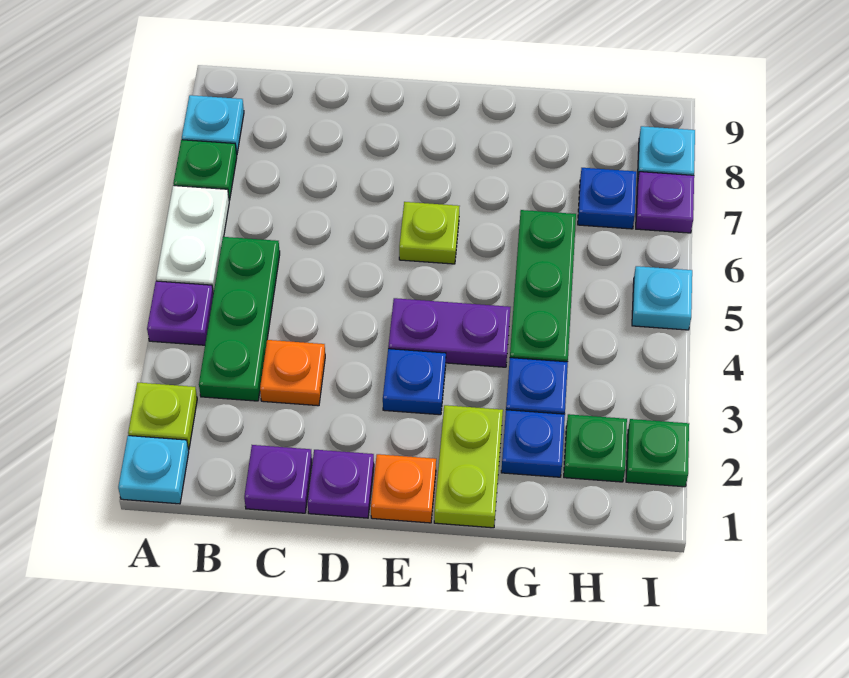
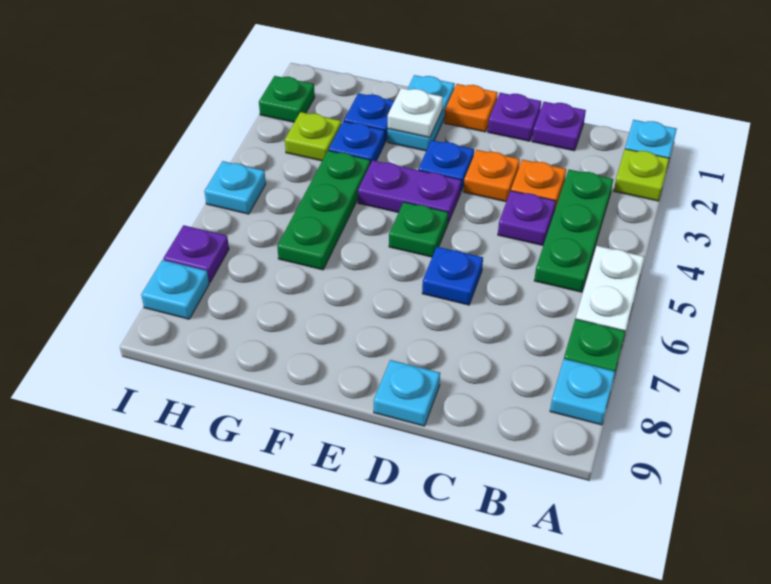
purple plate A4 level 1 -> purple plate C4 level 1
none -> orange plate D3 level 1
none -> cyan plate D9 level 1
lime plate E6 level 1 -> lime plate H3 level 1
lime plate F1:F2 level 1 -> cyan plate F1:F2 level 1
none -> white plate F2 level 2
green plate H2 level 1 -> green plate E5 level 1
blue plate H7 level 1 -> blue plate D6 level 1

